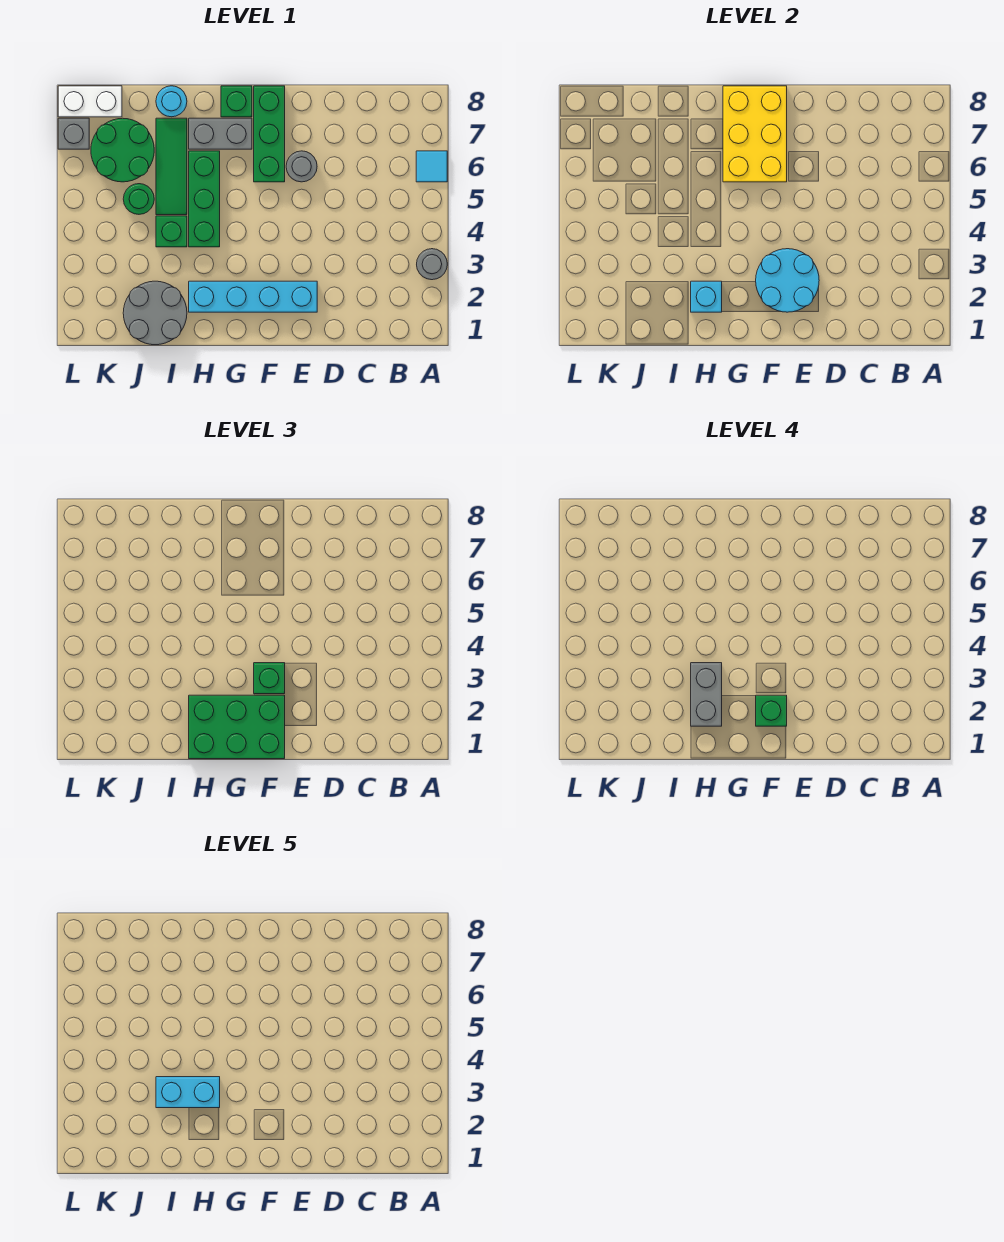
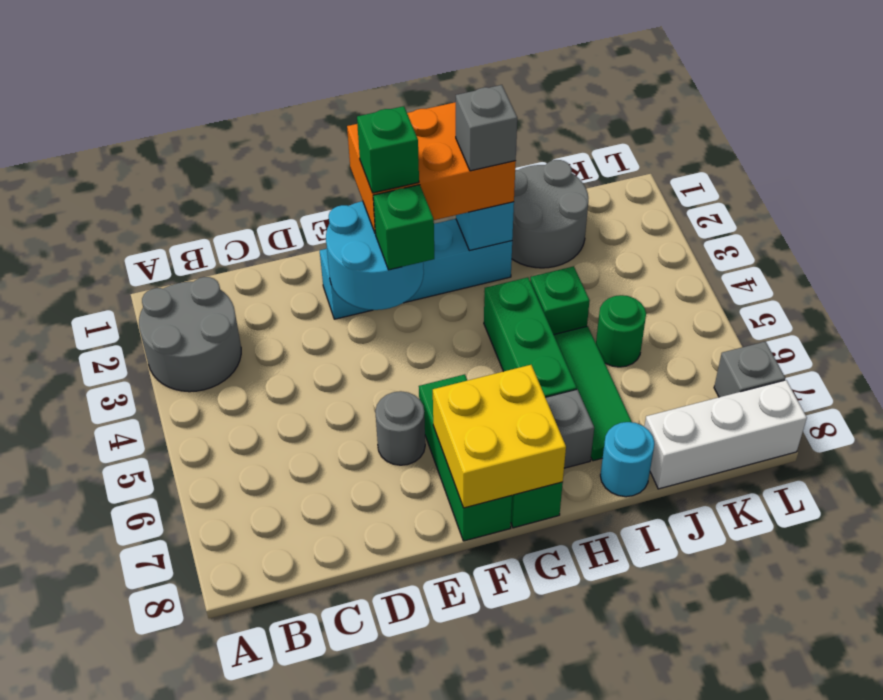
grey round brick A3 level 1 -> grey round brick A2:B3 level 1
cyan tile A6 level 1 -> none
green brick F1:H2 level 3 -> orange brick F1:H2 level 3
yellow brick F6:G8 level 2 -> yellow brick F7:G8 level 2
grey brick H2:H3 level 4 -> grey brick H2 level 4
cyan brick H3:I3 level 5 -> none
green round brick J6:K7 level 1 -> none
white brick K8:L8 level 1 -> white brick J8:L8 level 1

